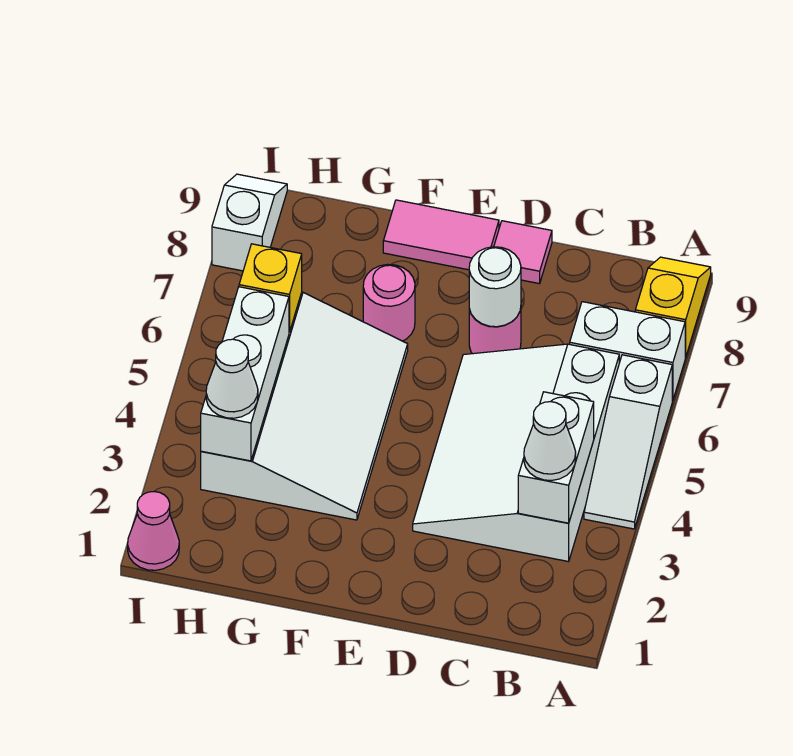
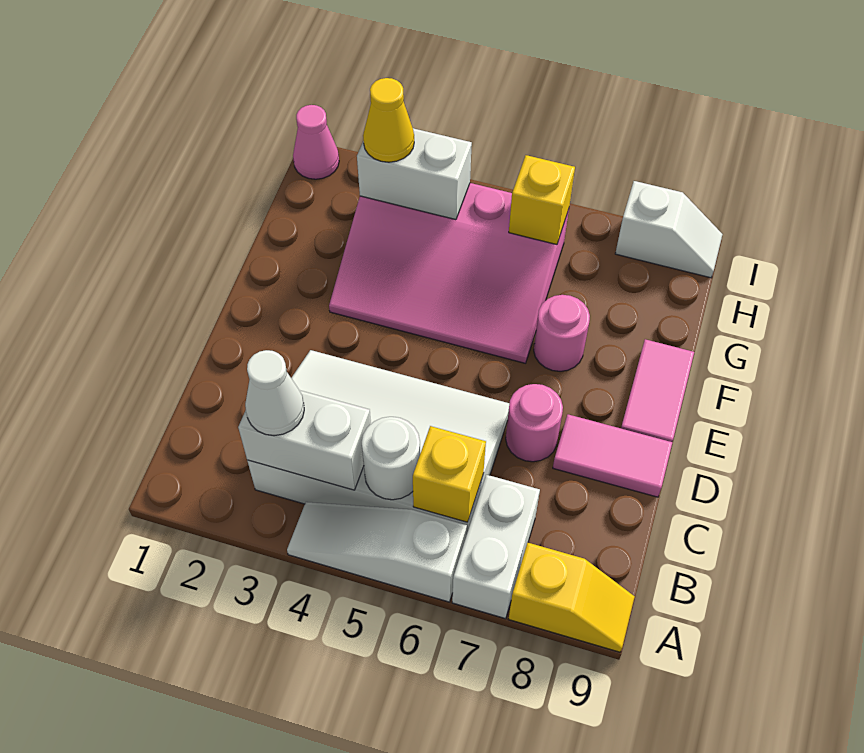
none -> yellow brick B6 level 2
white round brick D7 level 2 -> white round brick B5 level 2
pink tile D9 level 1 -> pink tile D8:D9 level 1
white slope F3:H6 level 1 top H -> pink slope F3:H6 level 1 top H
white brick H3:H5 level 2 -> white brick H3:H4 level 2
white cone H3 level 3 -> yellow cone H3 level 3

